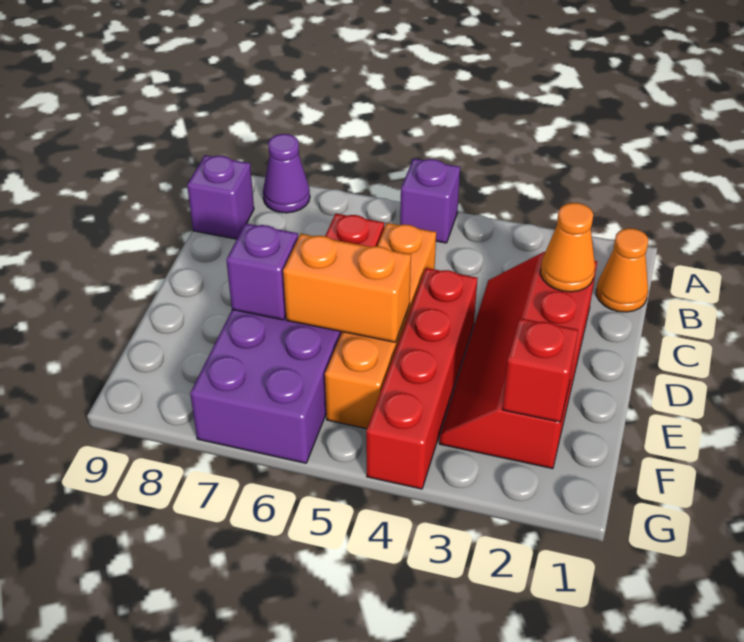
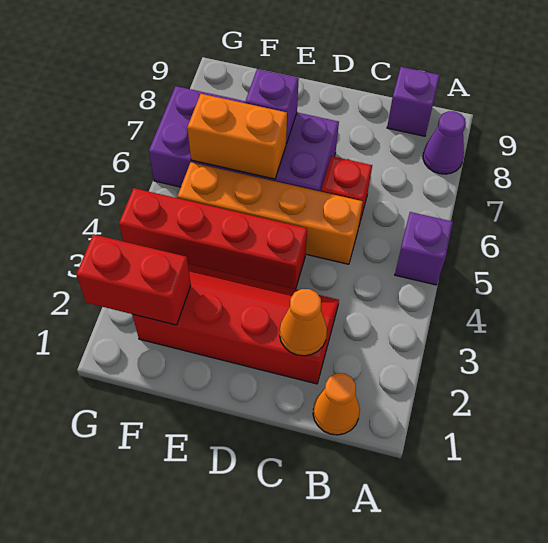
orange brick E5:E6 level 2 -> orange brick E6:F6 level 2
red brick F2 level 2 -> red brick F2:G2 level 2

